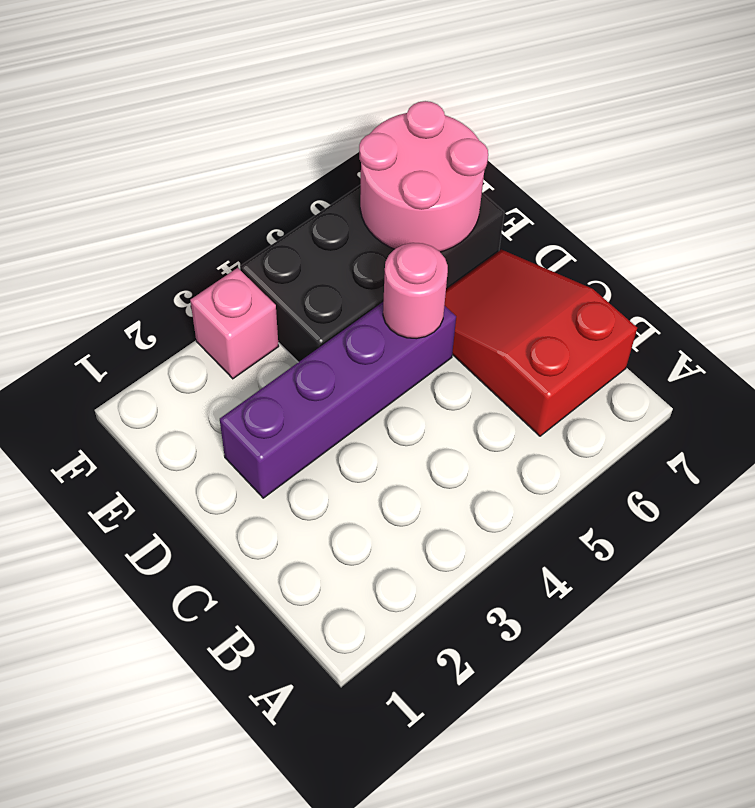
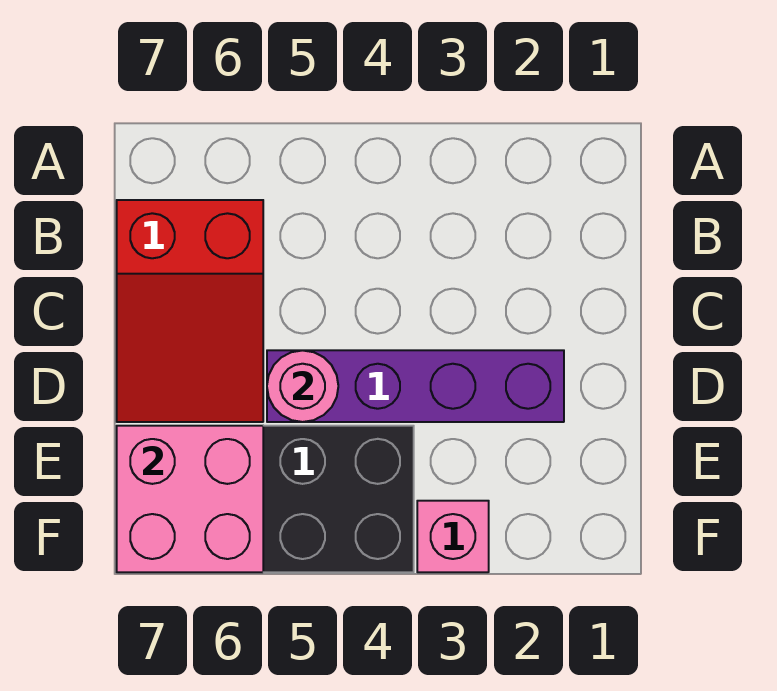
pink round brick E6:F7 level 2 -> pink brick E6:F7 level 2

